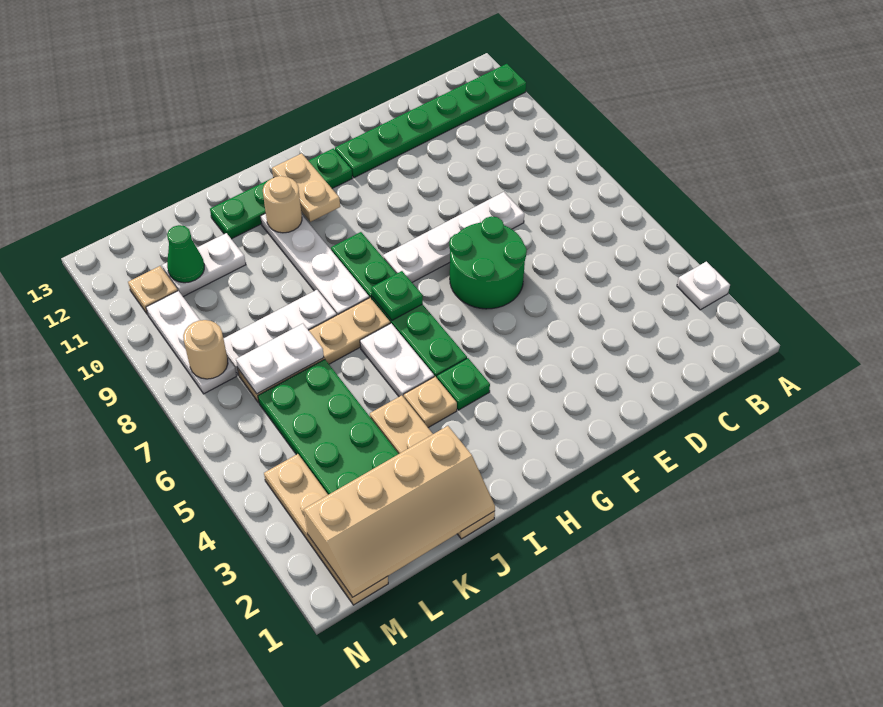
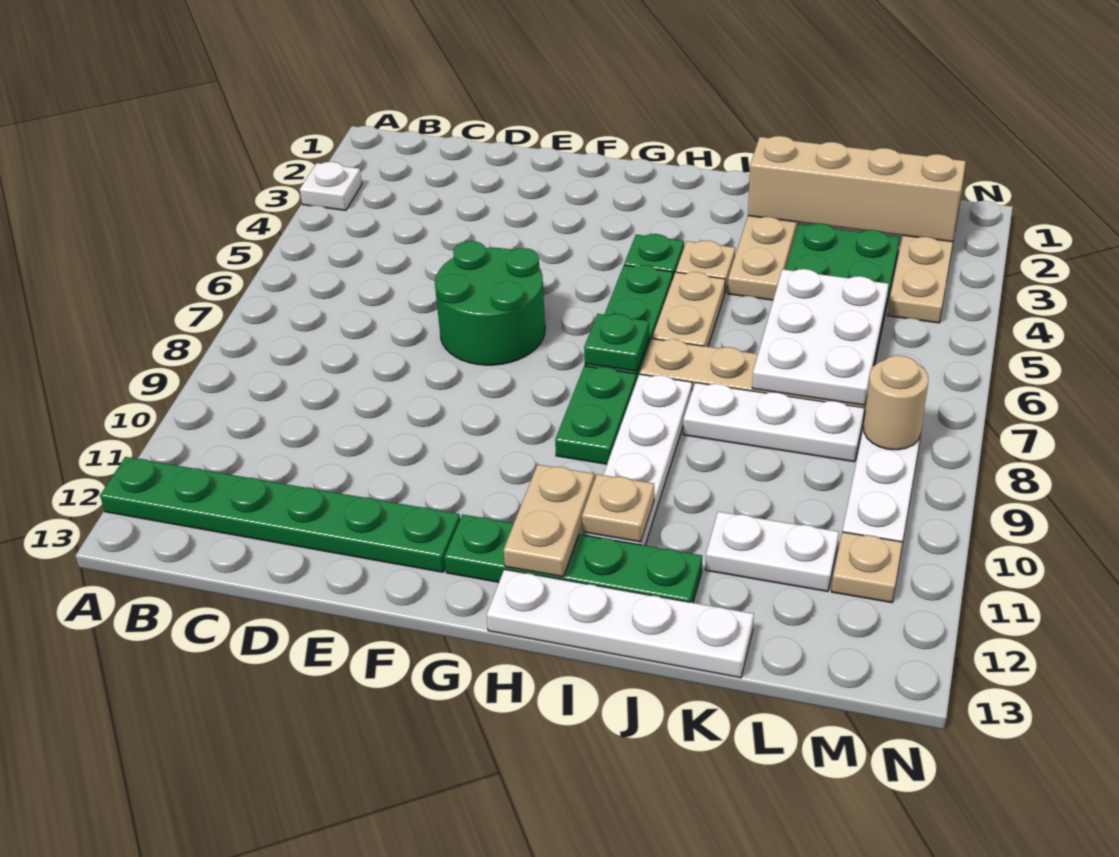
white plate D8:G8 level 1 -> white plate H13:K13 level 1
white plate I5:I6 level 1 -> tan plate I5:I6 level 1
tan round brick I11 level 2 -> tan plate I11 level 2
white plate K7:L7 level 2 -> white plate K5:L7 level 2
green cone L11 level 2 -> none

